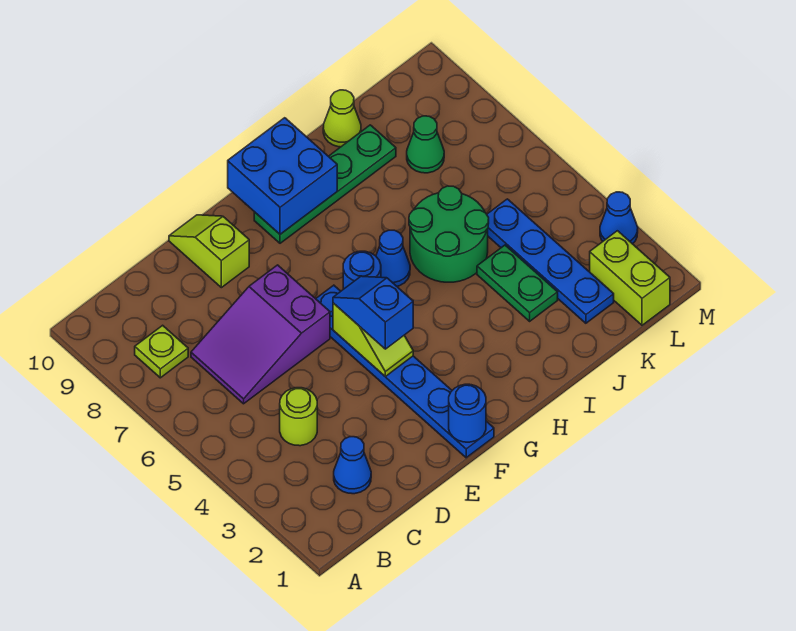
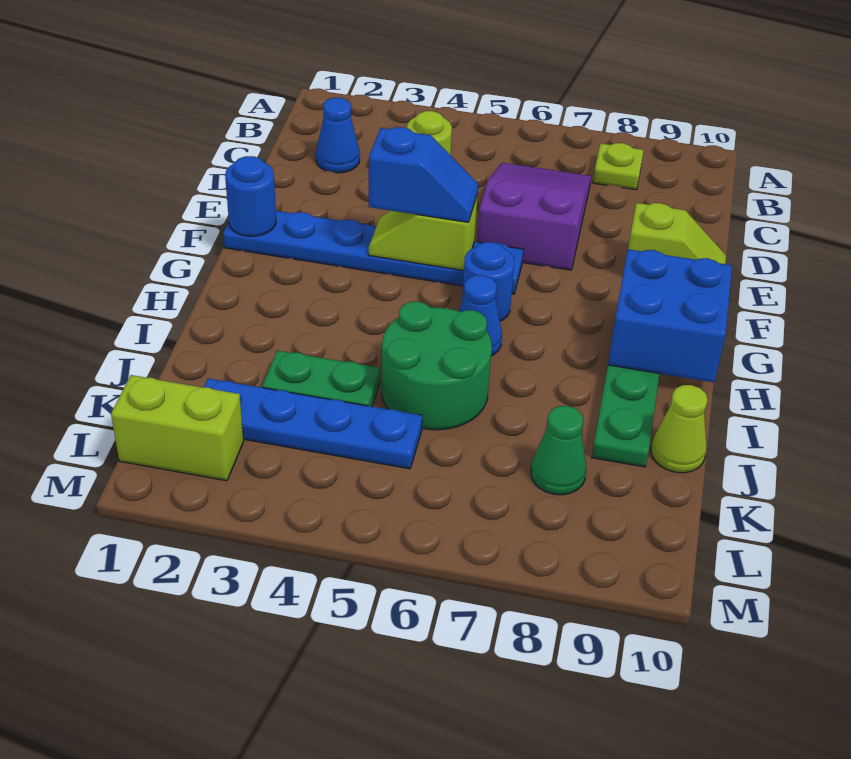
blue cone M3 level 1 -> none

